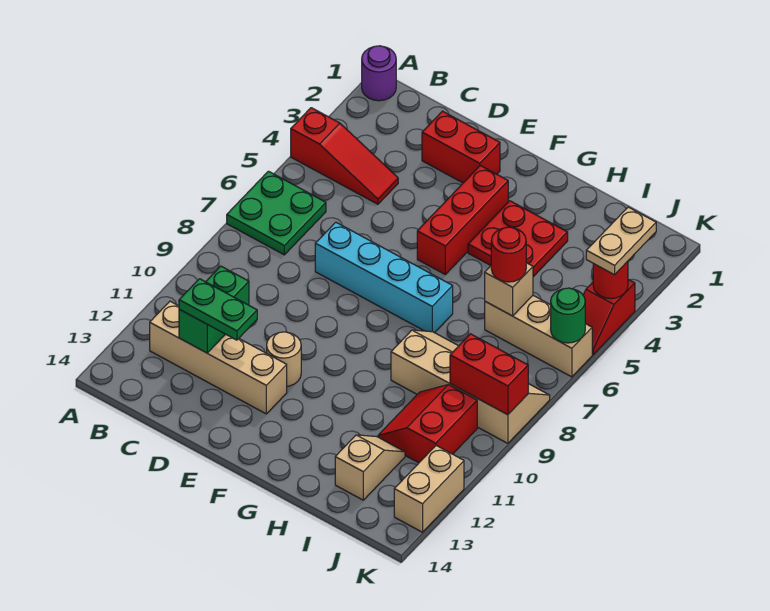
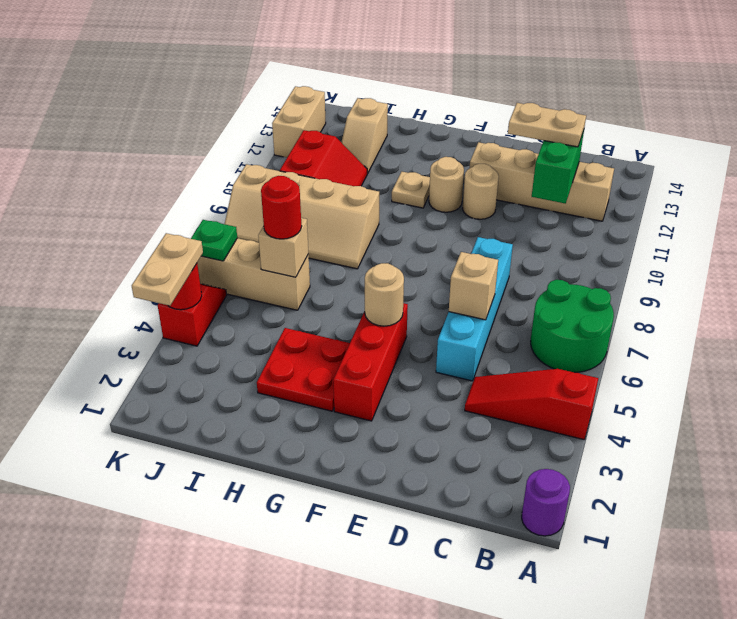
green plate A6:B7 level 1 -> green round brick A6:B7 level 1
green plate C12:D12 level 3 -> tan plate C12:D12 level 3
red brick D2:E2 level 1 -> none
none -> tan brick D6 level 2
cyan brick D7:G7 level 1 -> cyan brick D5:D8 level 1
none -> tan round brick F5 level 2
none -> tan round brick F11 level 1
none -> tan plate G11 level 1
red brick J9:K9 level 2 -> none
green round brick K6 level 2 -> green plate K6 level 2

